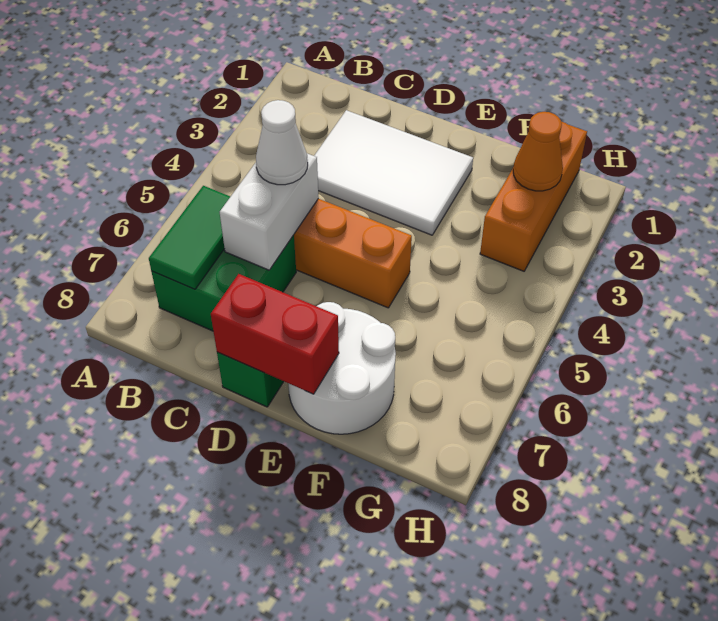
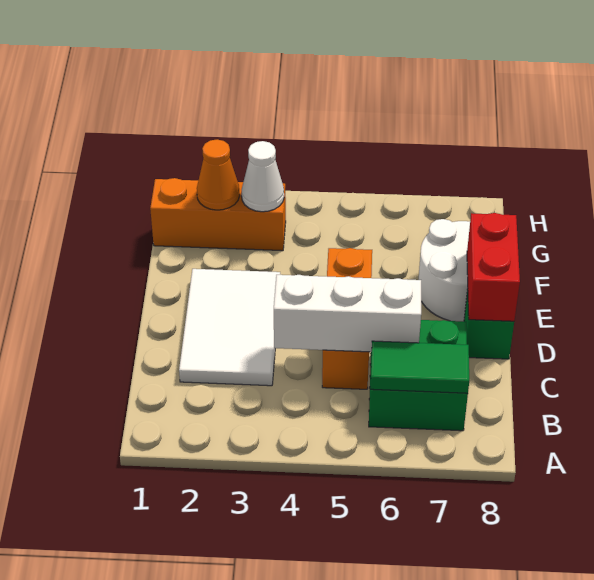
white brick C5:C6 level 2 -> white brick C4:C6 level 2
white cone C5 level 3 -> white cone G3 level 2

